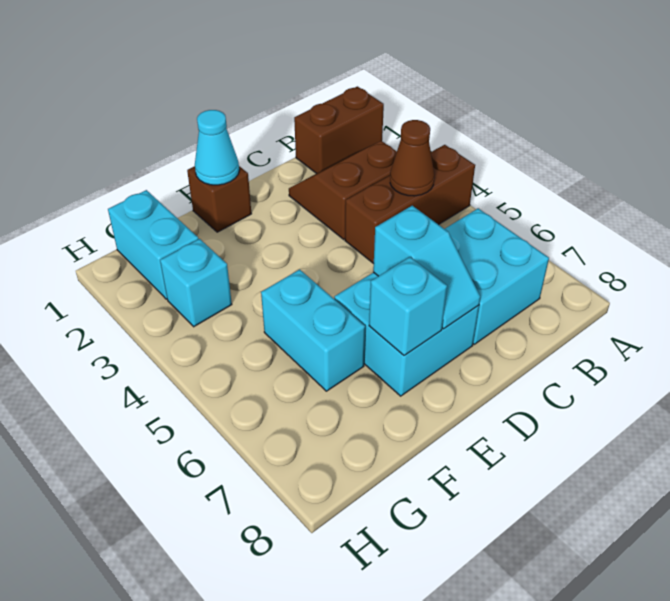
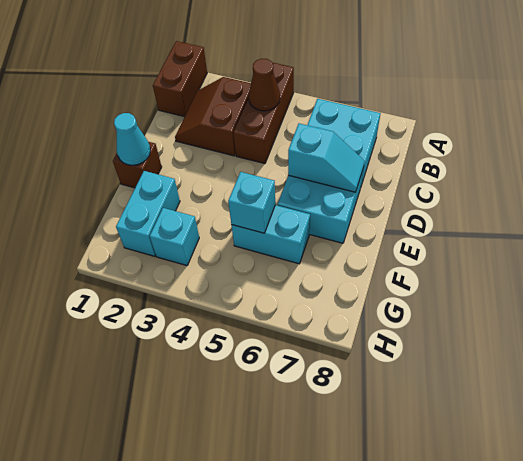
cyan brick E7 level 2 -> cyan brick F5 level 2
cyan brick G1:G2 level 1 -> cyan brick F2:G2 level 1

